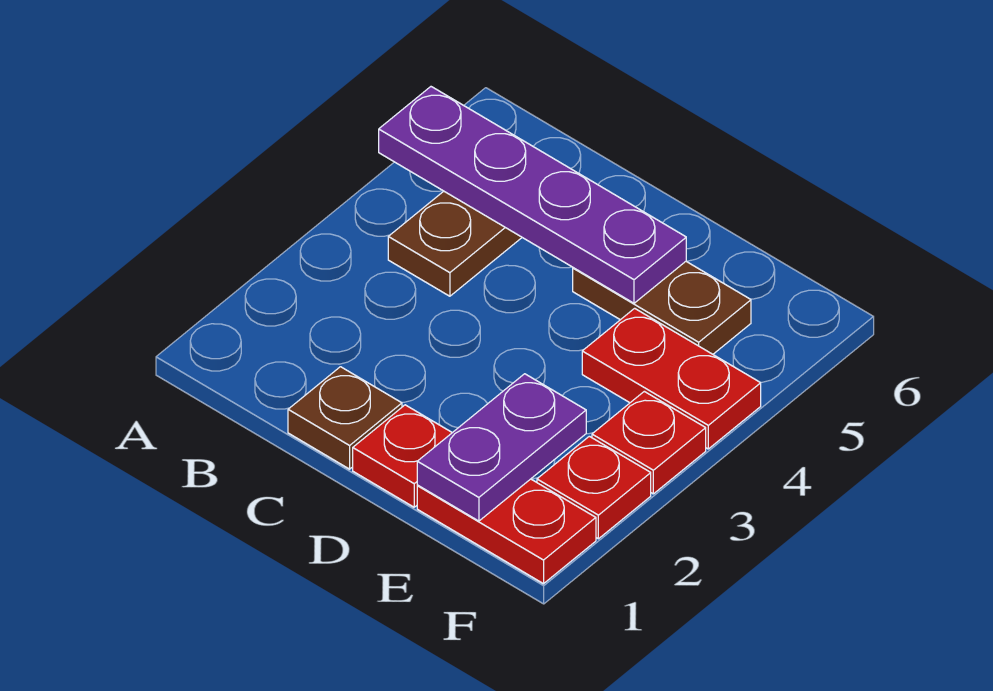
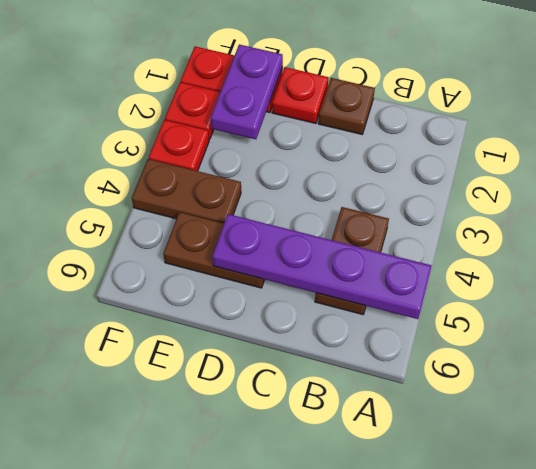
red plate E4:F4 level 1 -> brown plate E4:F4 level 1

